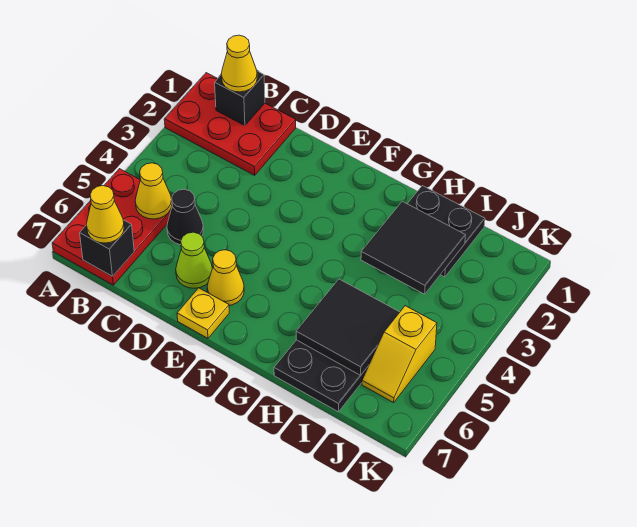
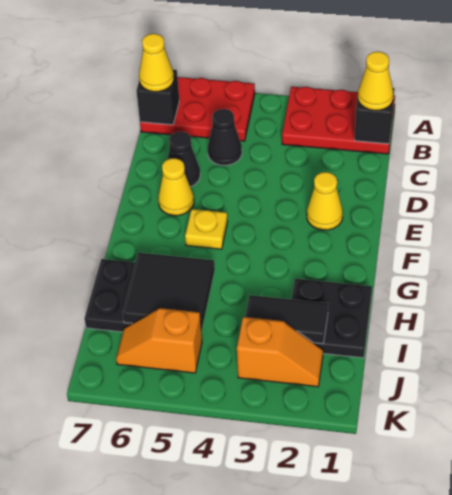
red plate A1:C2 level 1 -> red plate A1:B3 level 1
yellow cone B5 level 2 -> yellow cone E2 level 1
lime cone D6 level 1 -> black cone D6 level 1
yellow plate E7 level 1 -> yellow plate F5 level 1
black tile H2:I3 level 2 -> black tile I2:I3 level 2
none -> orange slope J2:J3 level 1 top 3
yellow slope J5:J6 level 1 top 5 -> orange slope J5:J6 level 1 top 5

